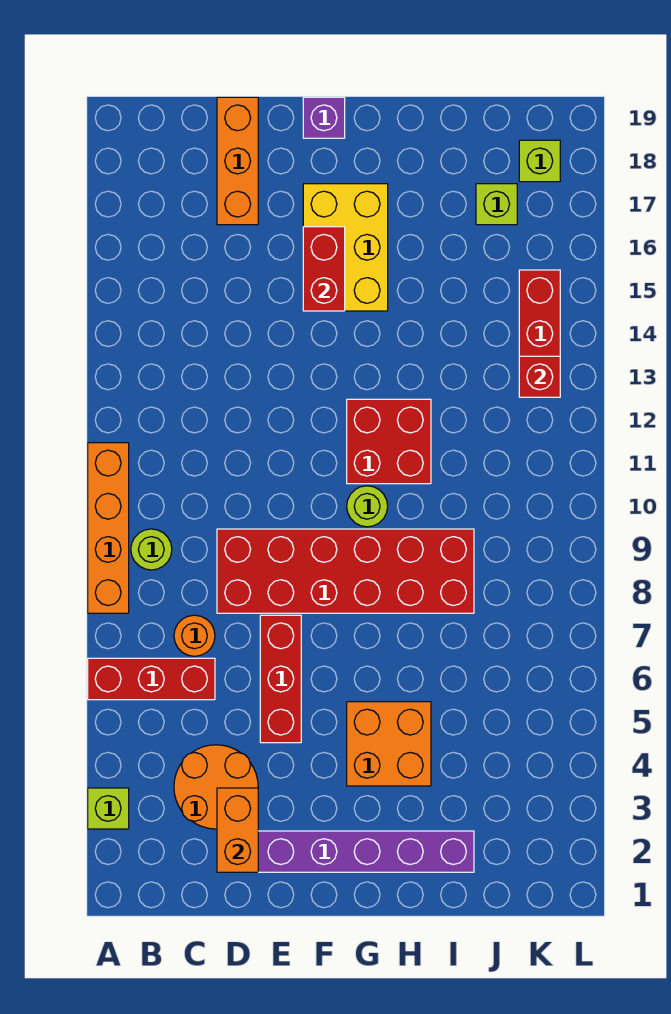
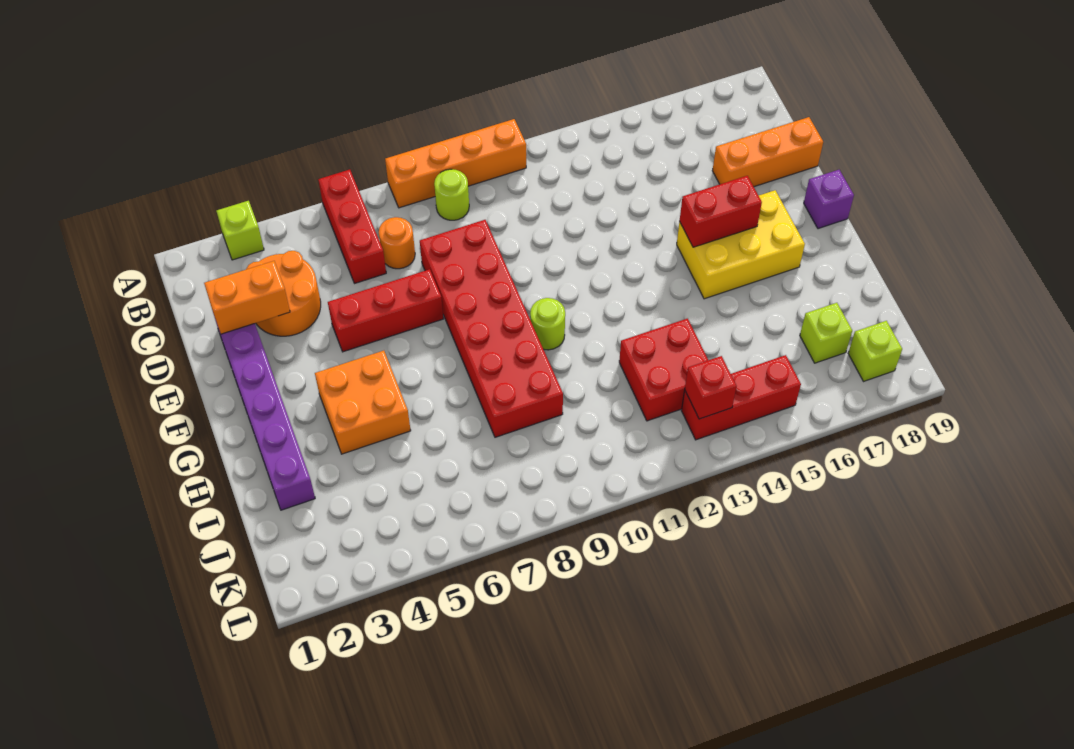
red brick G11:H12 level 1 -> red brick I12:J13 level 1

